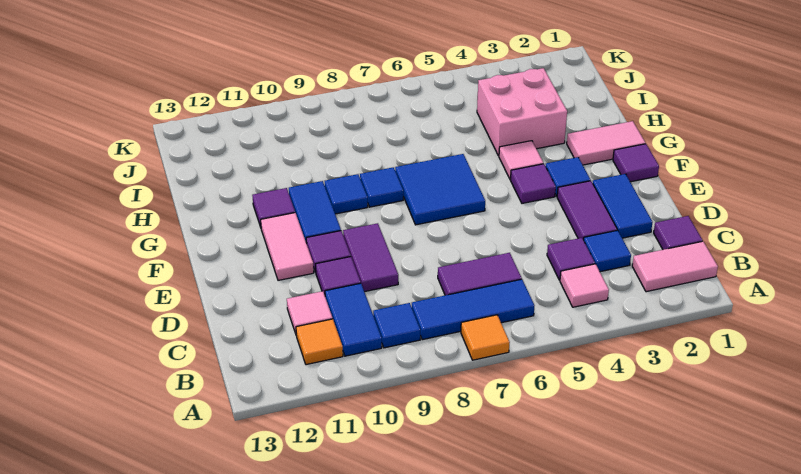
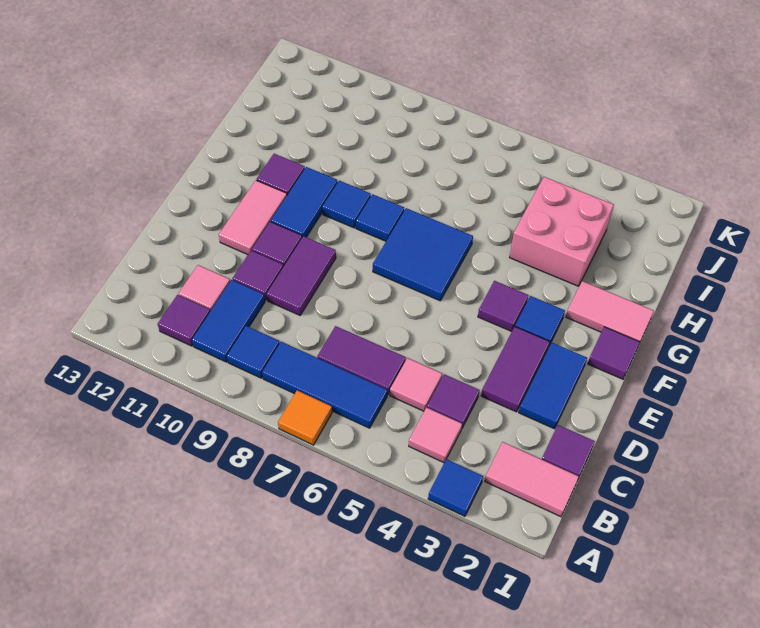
orange tile B11 level 1 -> purple tile B11 level 1
blue tile C3 level 1 -> blue tile A3 level 1
pink tile G4 level 1 -> pink tile C5 level 1

